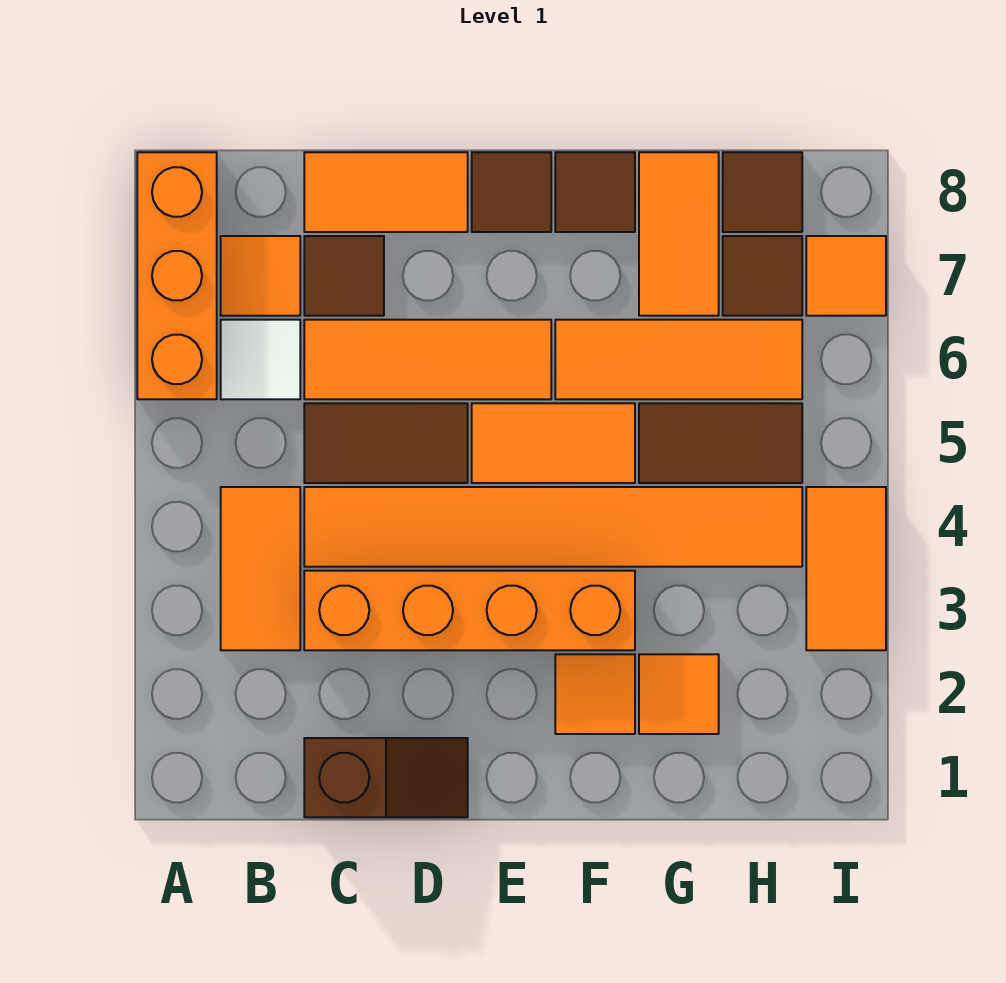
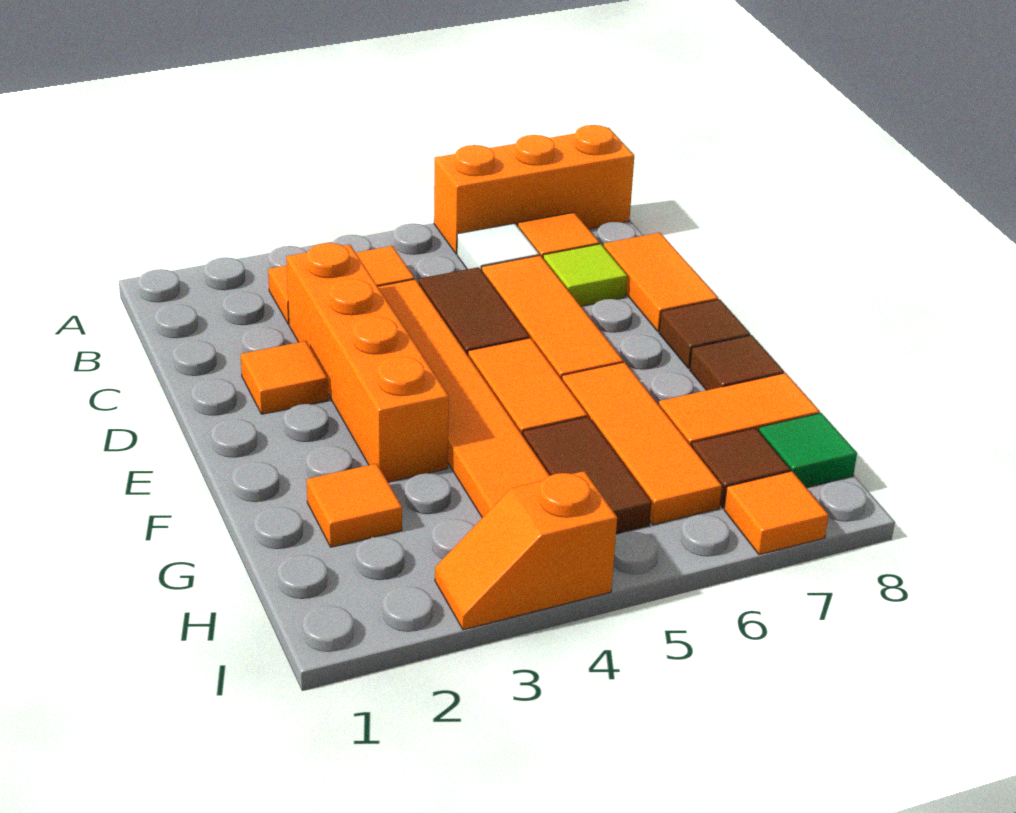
brown slope C1:D1 level 1 top C -> none
brown tile C7 level 1 -> lime tile C7 level 1
orange tile F2 level 1 -> orange tile D2 level 1
brown tile H8 level 1 -> green tile H8 level 1
orange tile I3:I4 level 1 -> orange slope I3:I4 level 1 top 4

